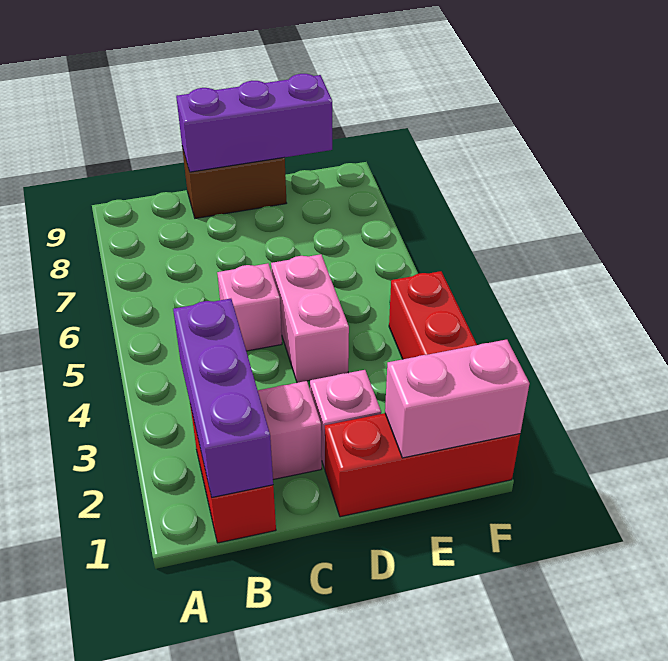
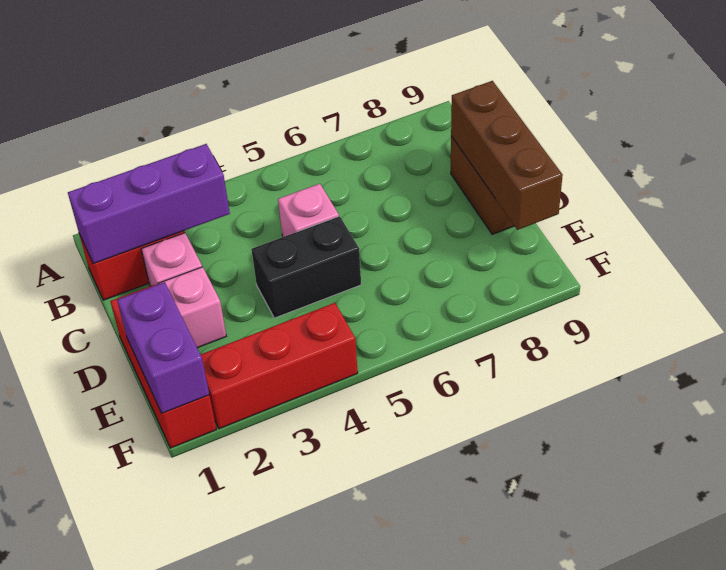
purple brick C9:E9 level 2 -> brown brick C9:E9 level 2
pink brick D4:D5 level 1 -> black brick D4:D5 level 1
pink brick E1:F1 level 2 -> purple brick E1:F1 level 2

